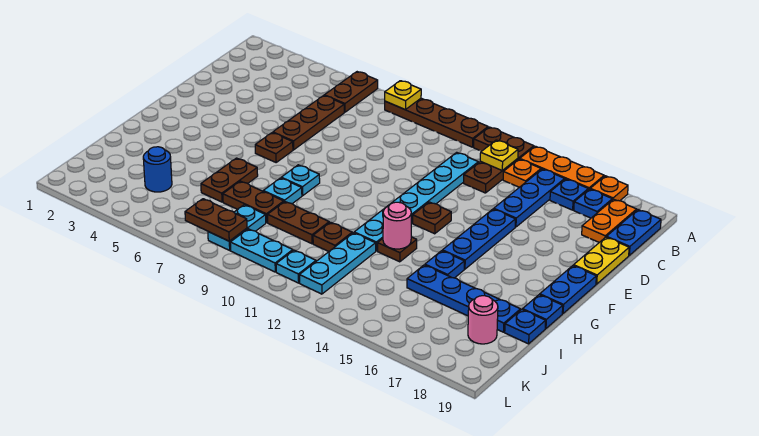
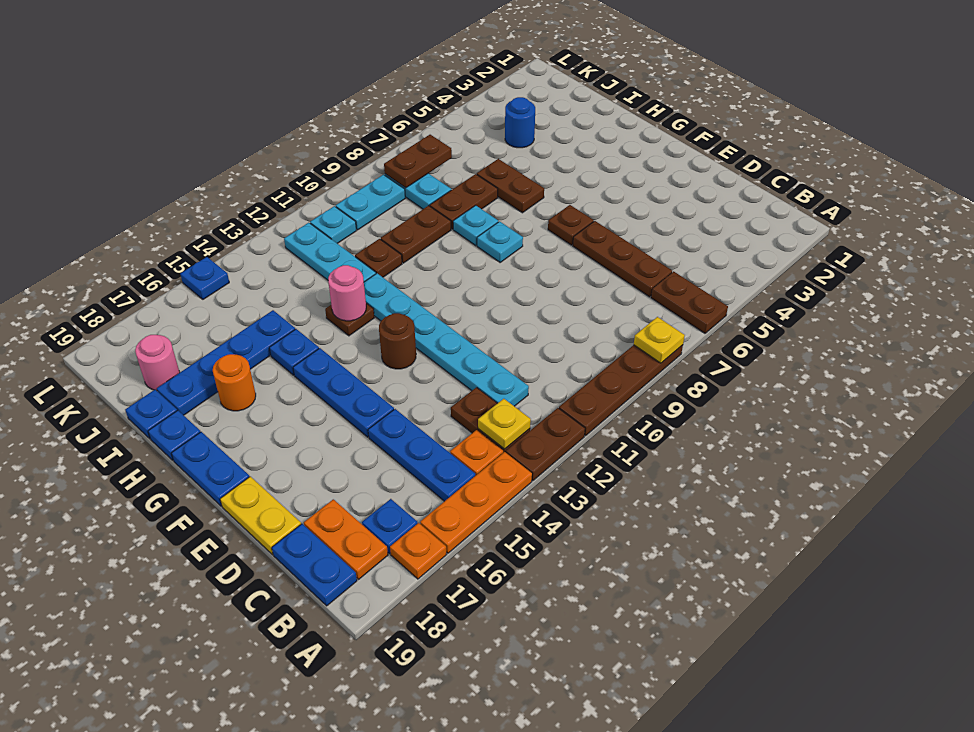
blue plate B16 level 1 -> blue plate L15 level 1
brown plate F13 level 1 -> brown round brick F13 level 1
none -> orange round brick H17 level 1

